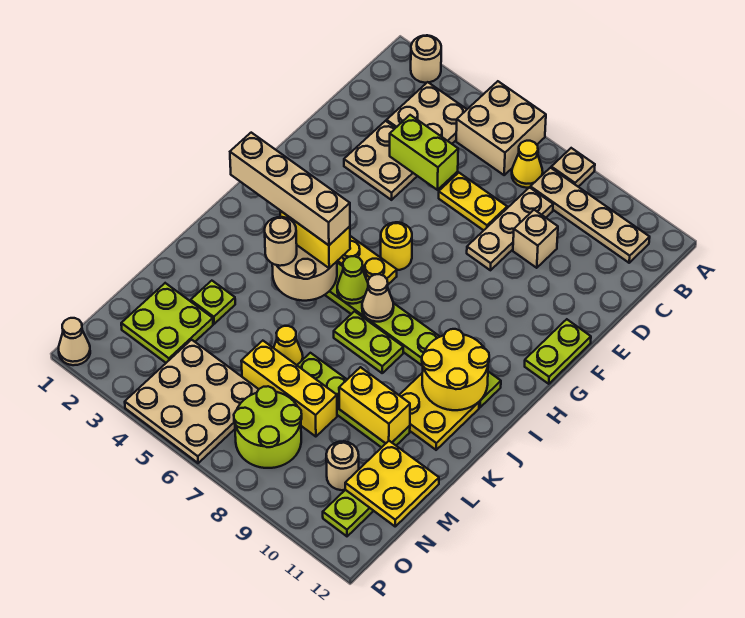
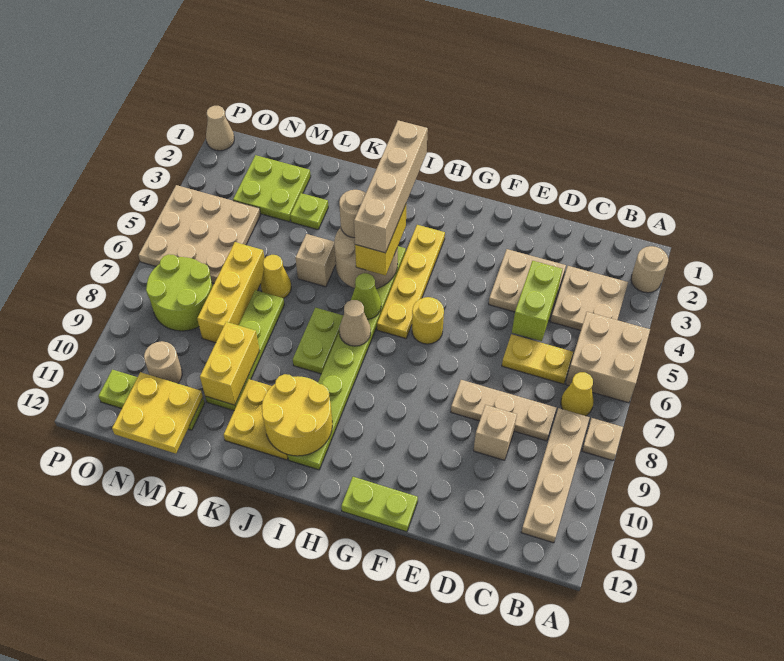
yellow plate D6:D7 level 1 -> yellow plate C6:D6 level 1
none -> tan brick K5 level 1

